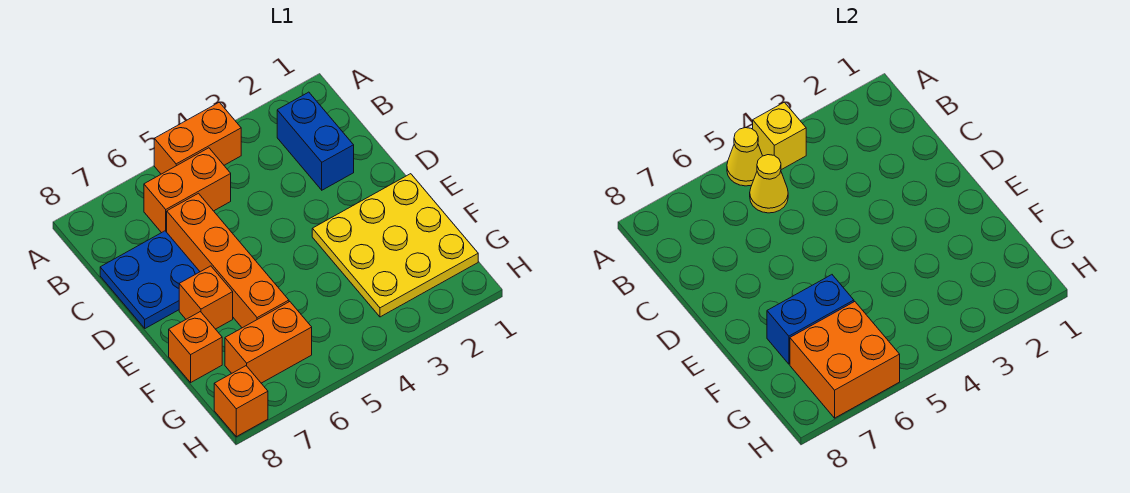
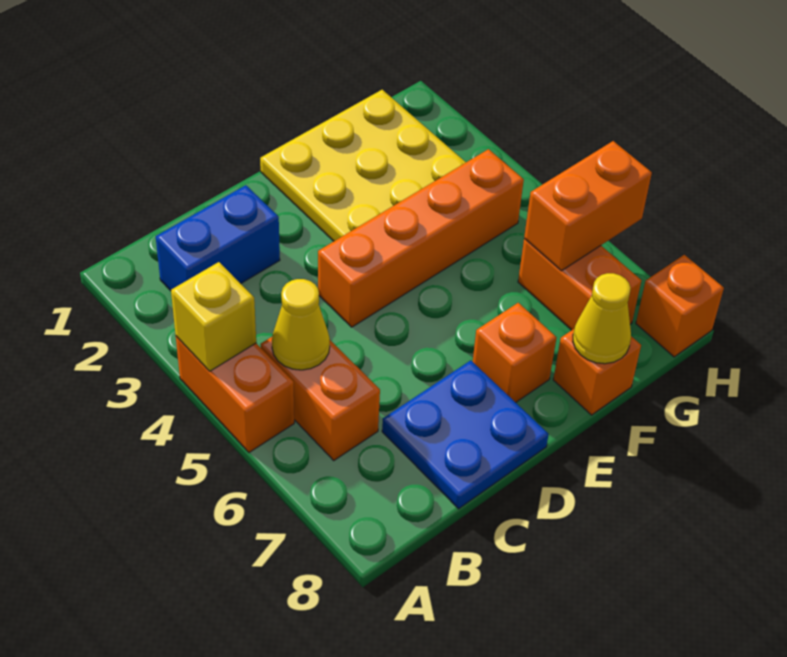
yellow cone A5 level 2 -> yellow cone F8 level 2
orange brick C6:F6 level 1 -> orange brick D4:G4 level 1
blue brick F6:F7 level 2 -> none
orange brick G6:H7 level 2 -> orange brick G6:H6 level 2

